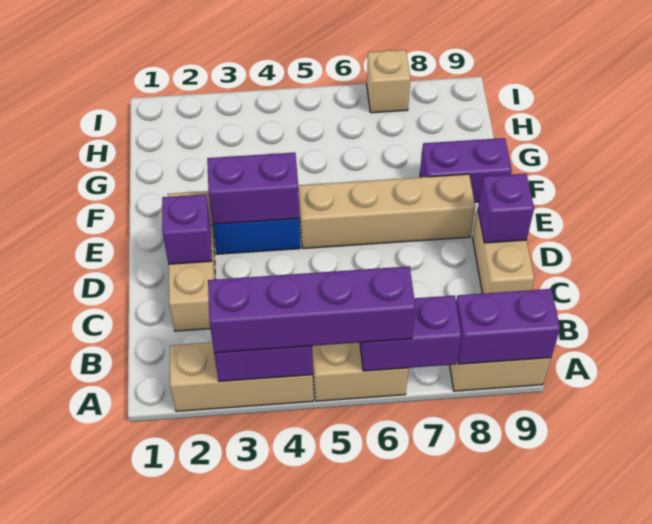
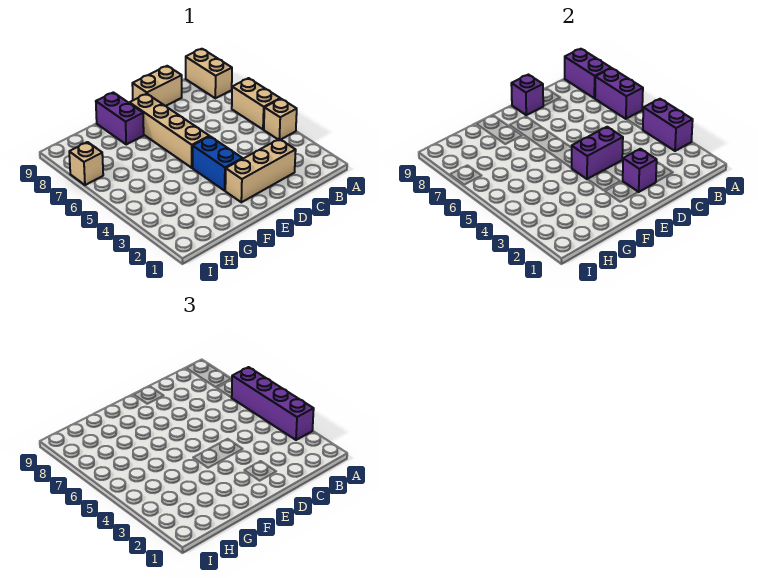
tan brick A2:A4 level 1 -> tan brick A4 level 1
purple brick E3:E4 level 2 -> purple brick D4:E4 level 2

